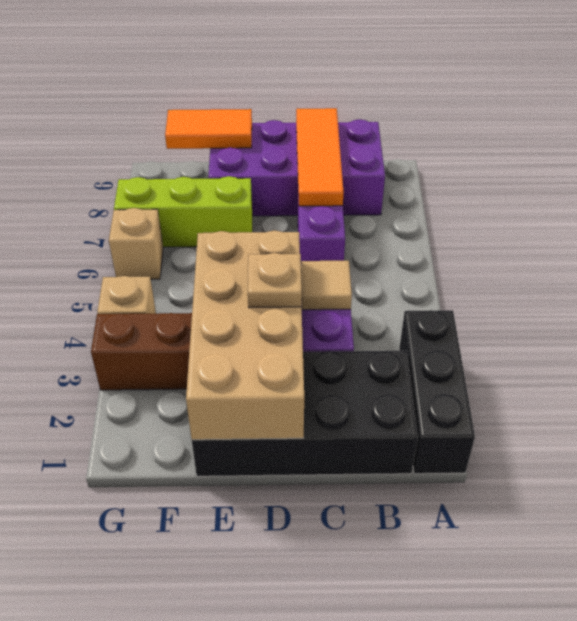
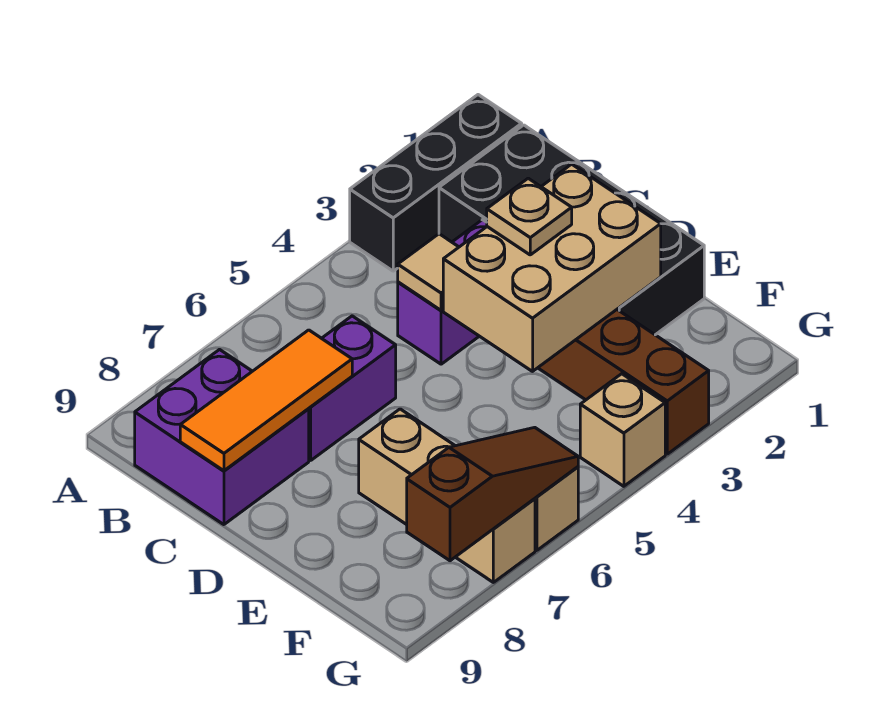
purple brick B8:E9 level 1 -> purple brick B8:C9 level 1
tan brick D1:E4 level 2 -> tan brick D2:E4 level 2
lime brick E7:G7 level 1 -> tan brick E7:G7 level 1
orange tile E9:F9 level 2 -> none
none -> brown slope G6:G8 level 2 top 8

